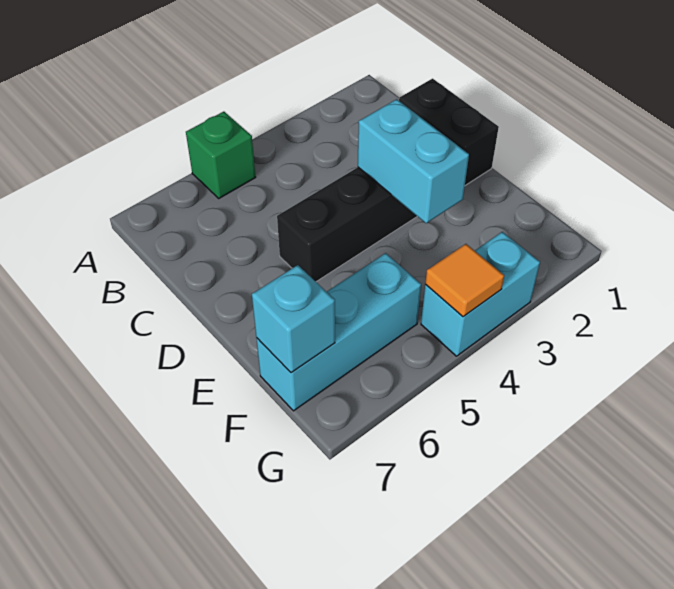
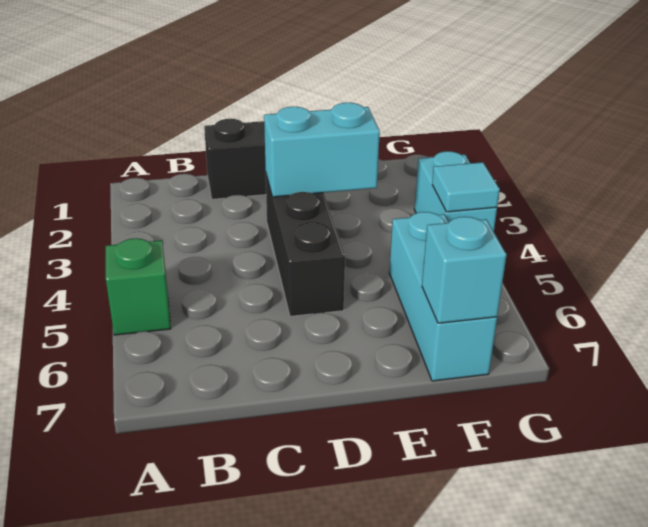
orange tile G4 level 2 -> cyan tile G4 level 2

